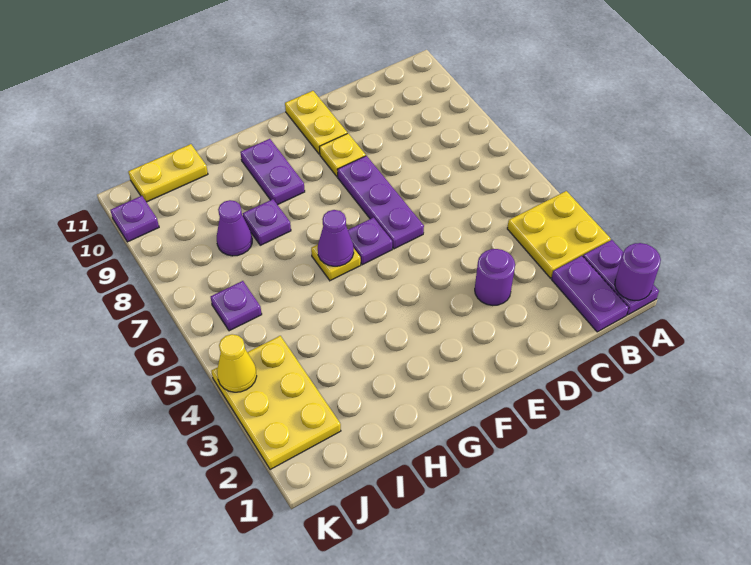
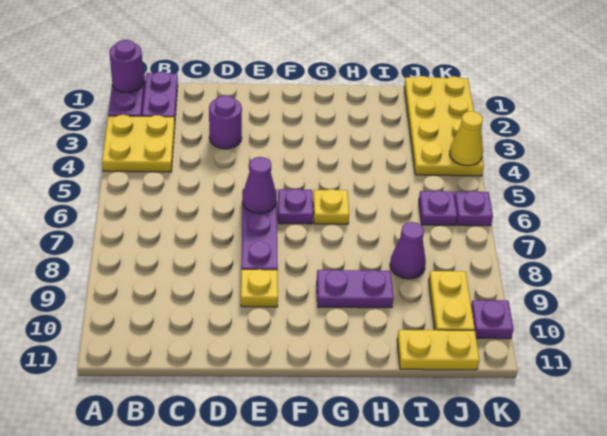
yellow plate E10:E11 level 1 -> yellow plate J9:J10 level 1
purple cone G6 level 2 -> purple cone E6 level 2
purple plate G9:G10 level 1 -> purple plate G9:H9 level 1
purple plate H8 level 1 -> purple plate K6 level 1
yellow plate J2:K4 level 1 -> yellow plate J1:K4 level 1

